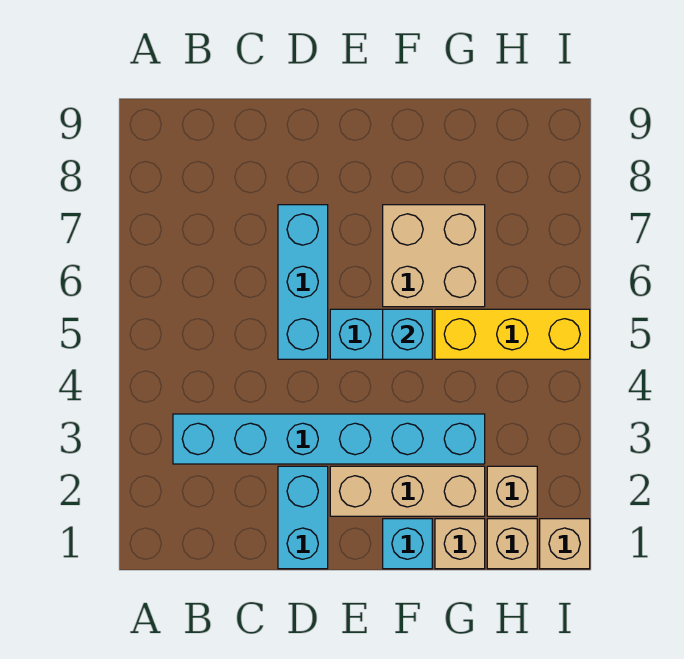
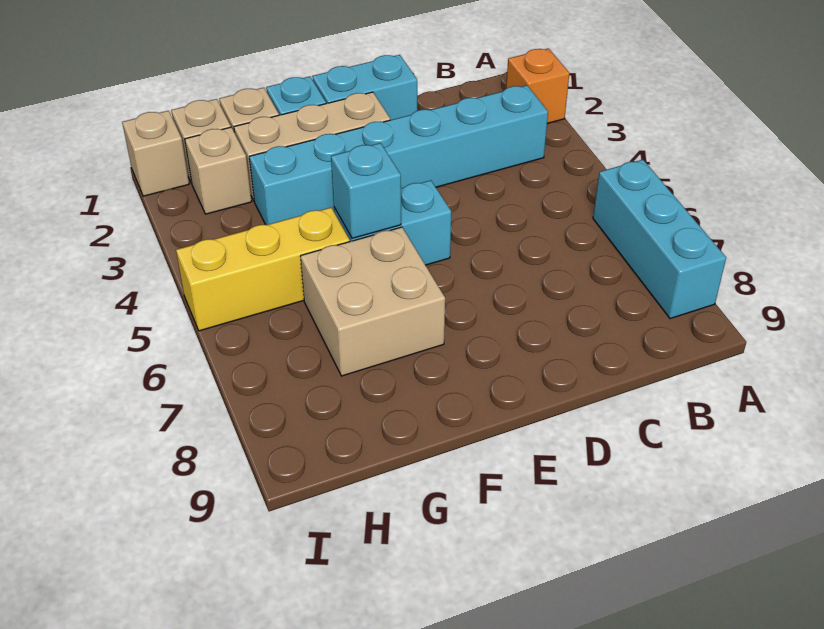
none -> orange brick A2 level 1
cyan brick D1:D2 level 1 -> cyan brick D1:E1 level 1
cyan brick D5:D7 level 1 -> cyan brick A6:A8 level 1

